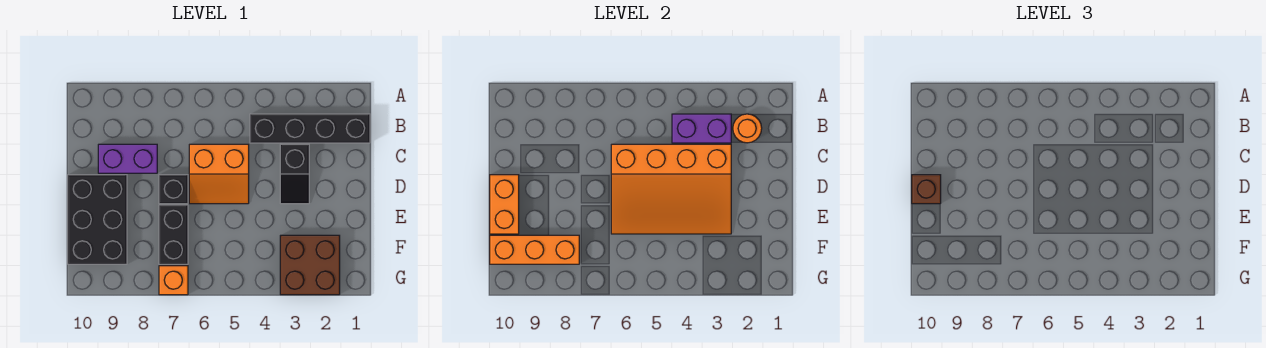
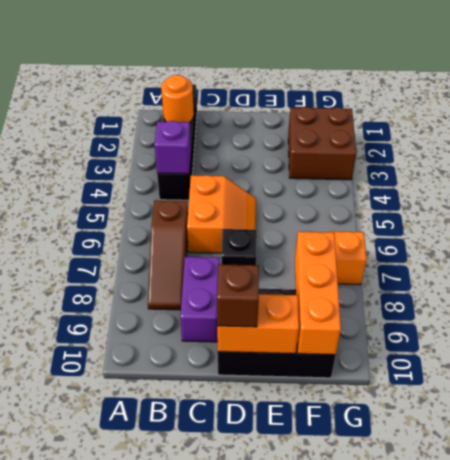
purple brick B3:B4 level 2 -> purple brick B4 level 2
none -> brown slope B6:B8 level 1 top 6
black slope C3:D3 level 1 top C -> none
orange slope C3:E6 level 2 top C -> none
black brick E7:F7 level 1 -> none

